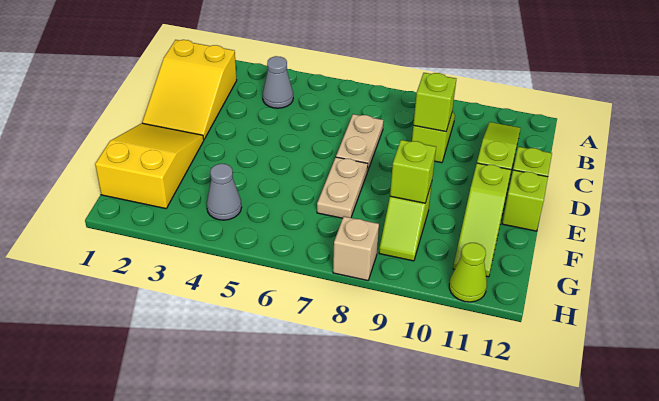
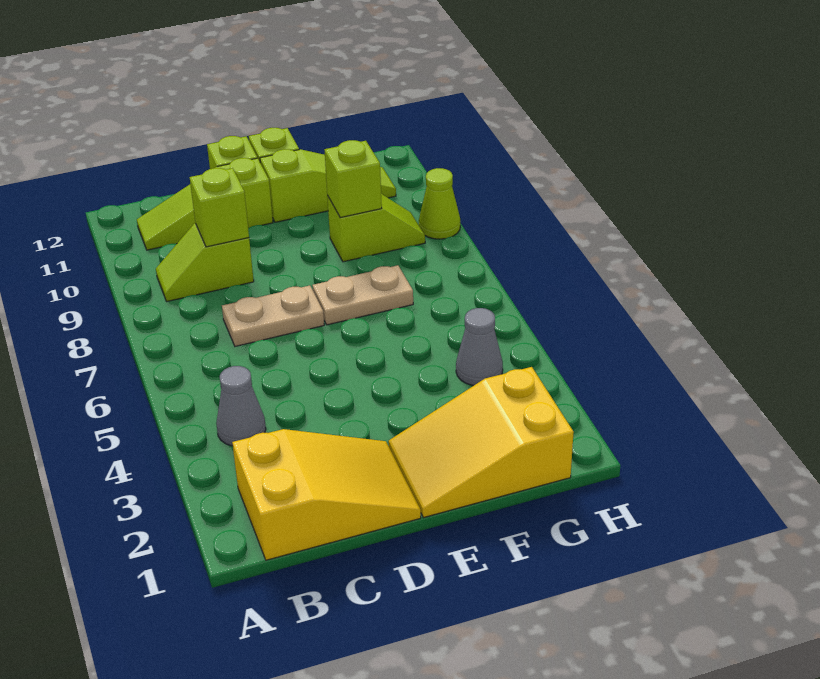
tan brick H8 level 1 -> none
lime cone H11 level 1 -> lime cone H9 level 1

